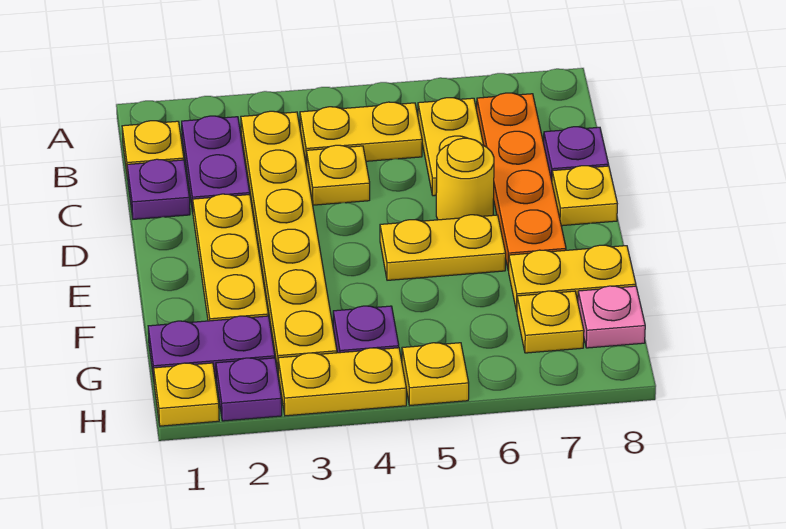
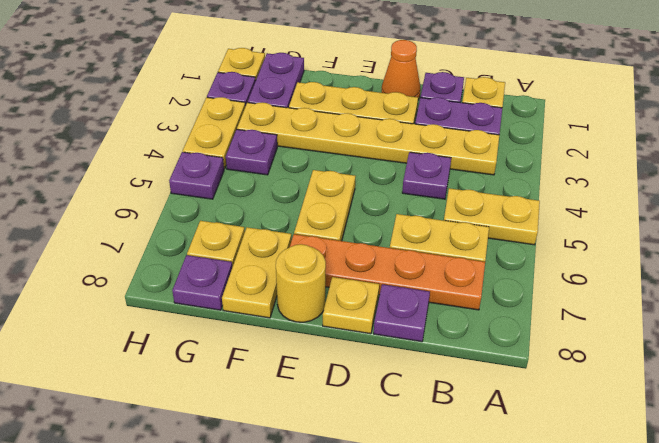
yellow plate B4:B5 level 1 -> yellow plate A5:B5 level 1
yellow plate C4 level 1 -> purple plate C4 level 1
none -> orange cone D1 level 1
yellow round brick D6 level 1 -> yellow round brick E8 level 1
pink plate G8 level 1 -> purple plate G8 level 1
yellow plate H5 level 1 -> purple plate H5 level 1

